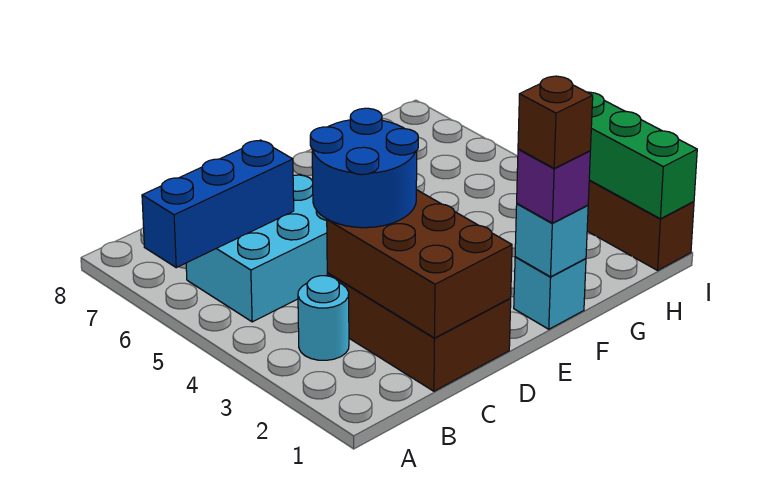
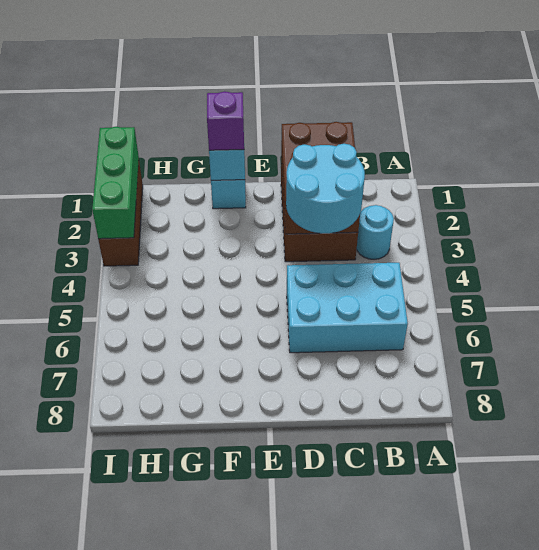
blue brick A6:C6 level 2 -> none
blue round brick C3:D4 level 3 -> cyan round brick C3:D4 level 3
brown brick F1 level 4 -> none

